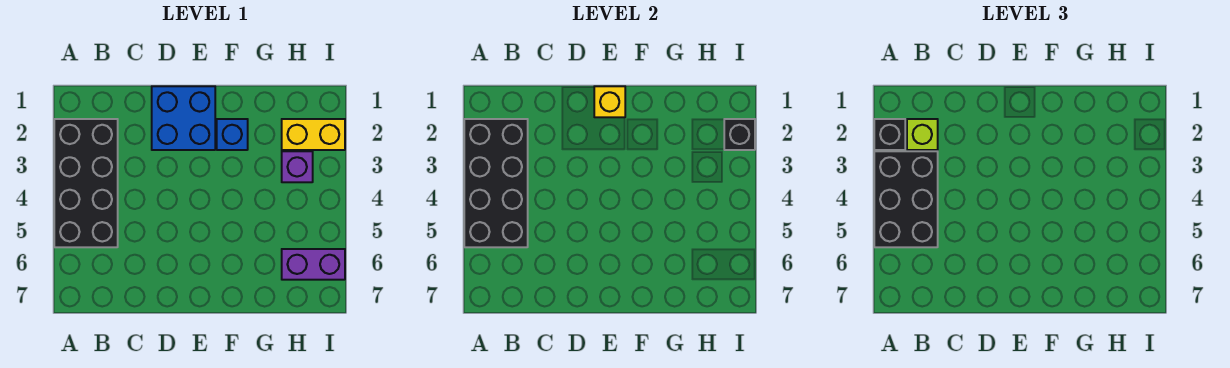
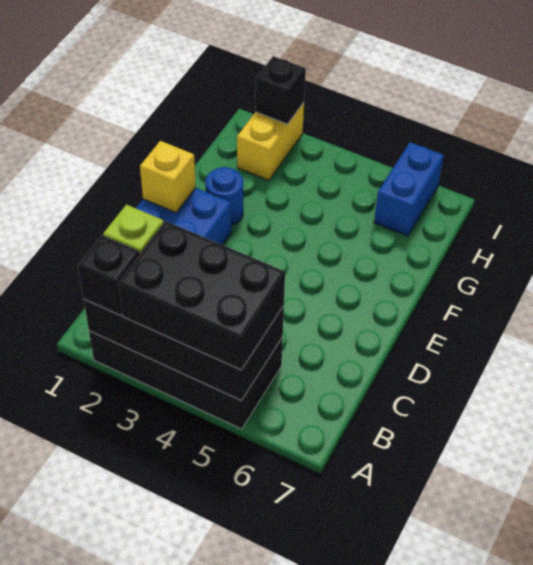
blue brick F2 level 1 -> blue round brick F2 level 1
purple brick H3 level 1 -> none
purple brick H6:I6 level 1 -> blue brick H6:I6 level 1

